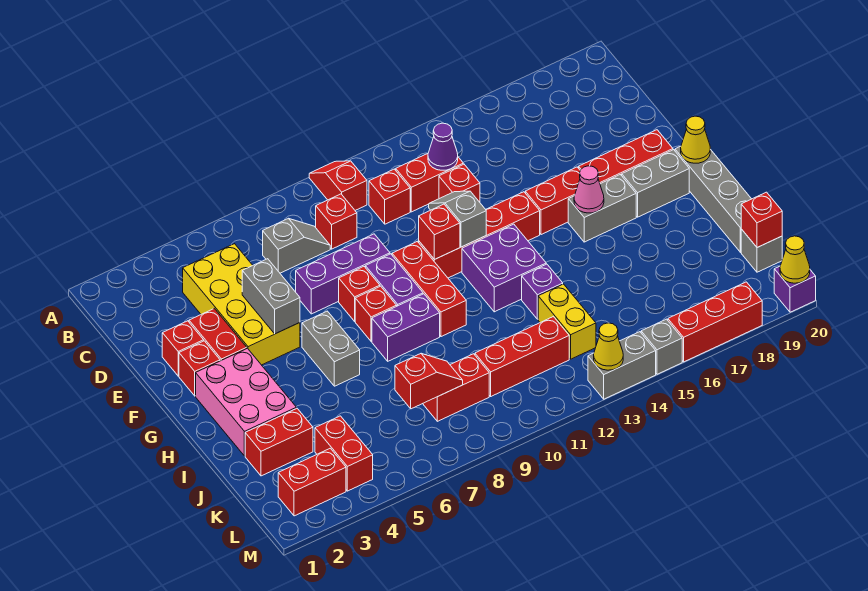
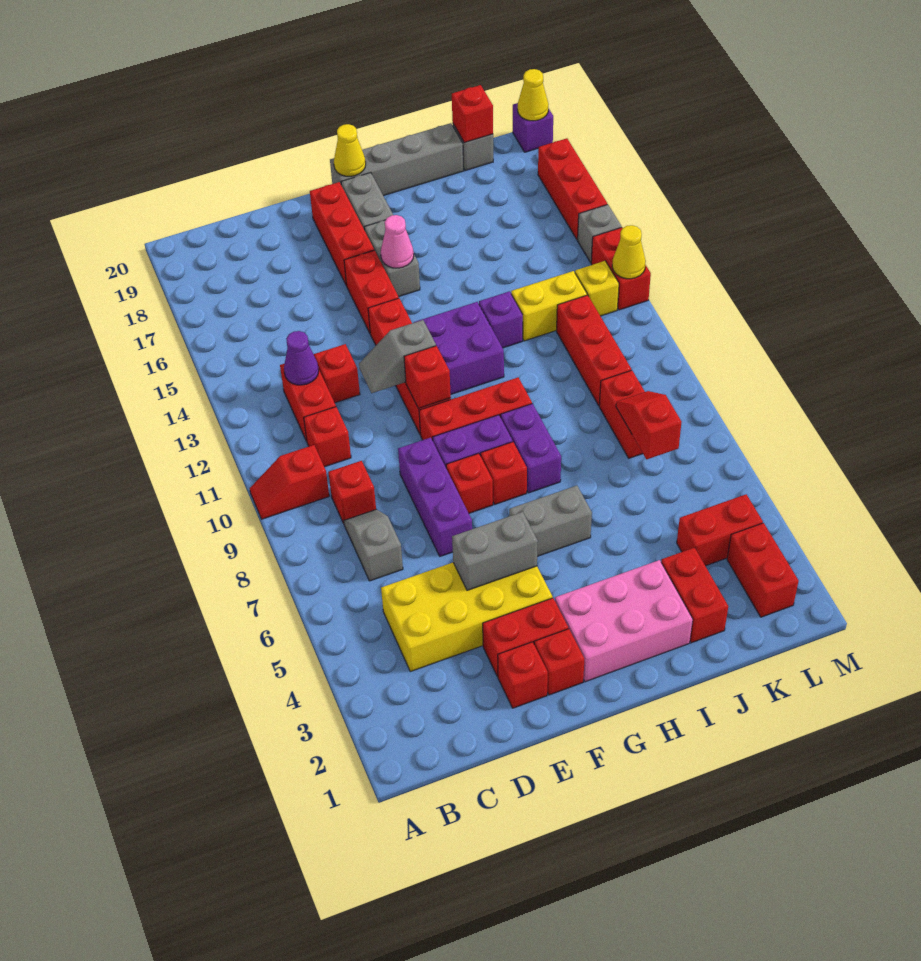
none -> yellow brick L13 level 1
grey brick M13:M14 level 1 -> red brick M13:M14 level 1

